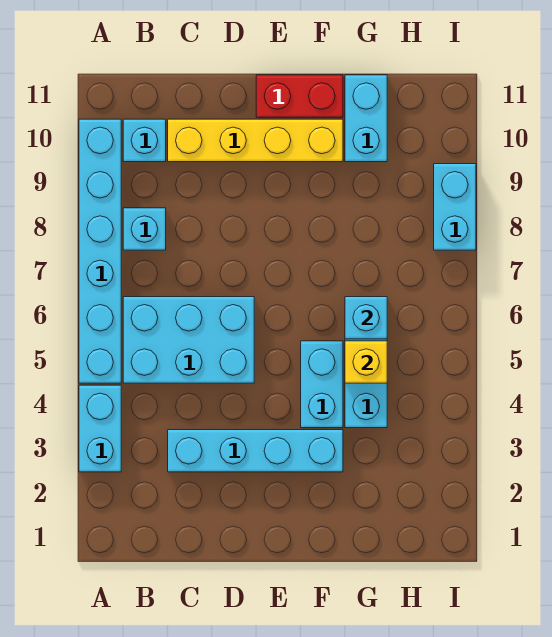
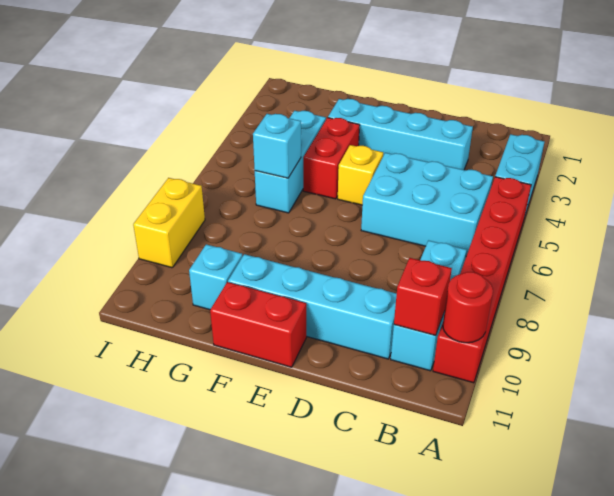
cyan brick A5:A10 level 1 -> red brick A5:A10 level 1
none -> red round brick A10 level 2
none -> red brick B10 level 2
yellow brick C10:F10 level 1 -> cyan brick C10:F10 level 1
cyan brick F4:F5 level 1 -> red brick F4:F5 level 1
yellow brick G5 level 2 -> yellow brick E5 level 1
cyan brick G10:G11 level 1 -> cyan brick G10 level 1
cyan brick I8:I9 level 1 -> yellow brick I8:I9 level 1

